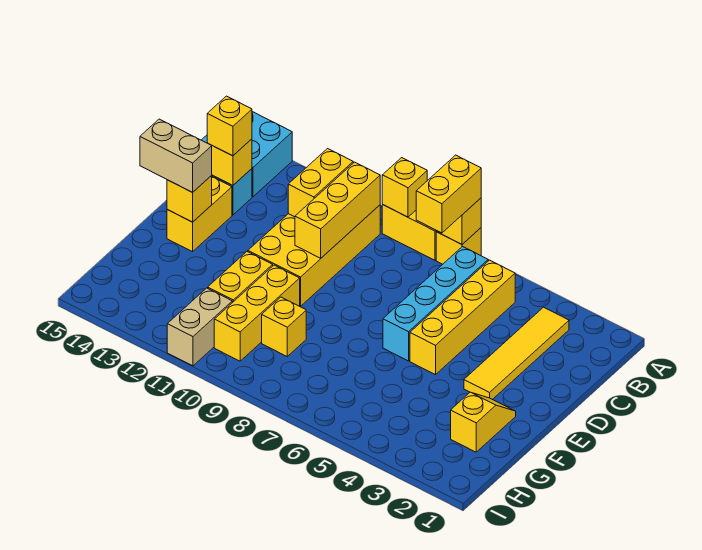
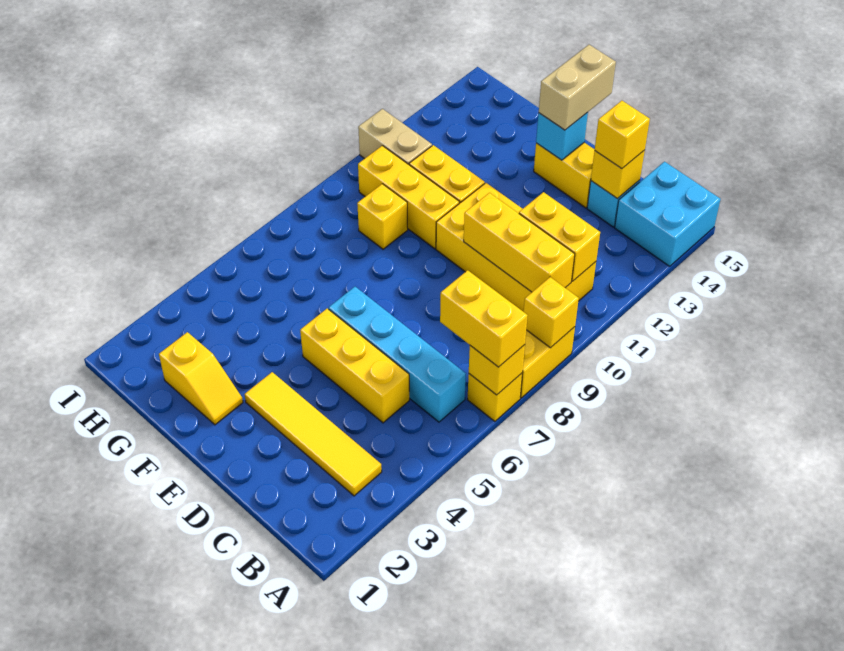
yellow brick B5:E5 level 1 -> yellow brick C5:E5 level 1
yellow brick E14 level 2 -> cyan brick E14 level 2

